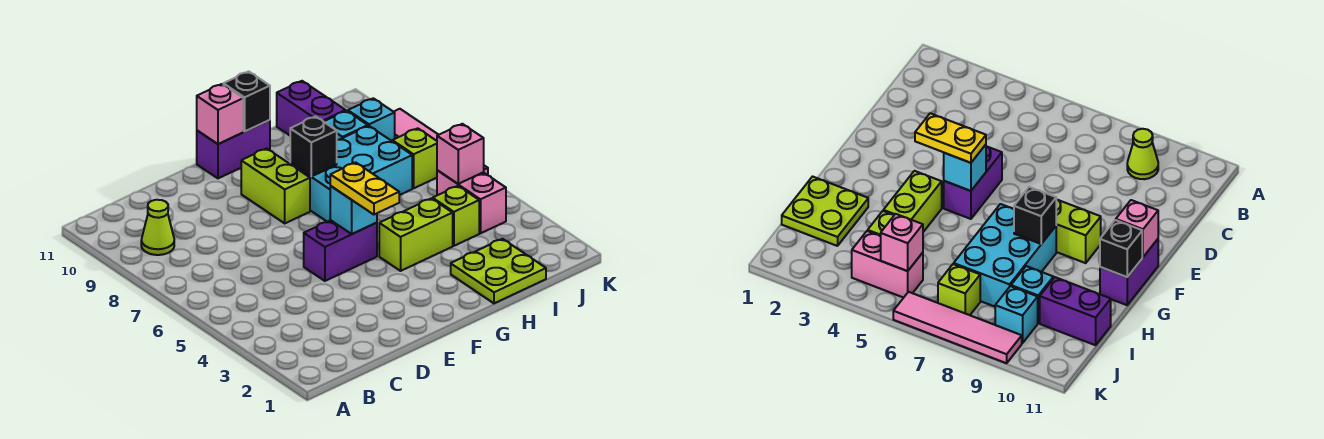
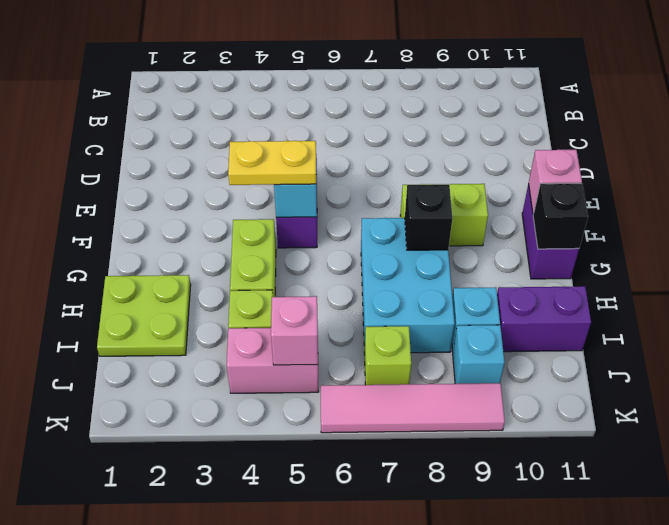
lime cone B9 level 1 -> none

